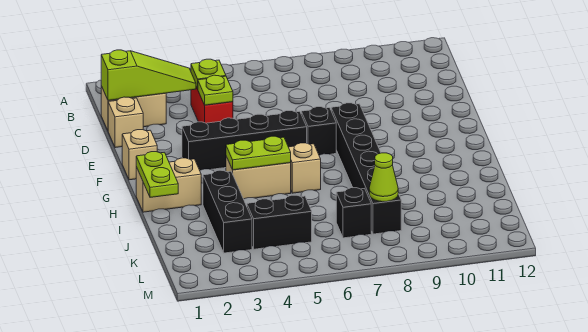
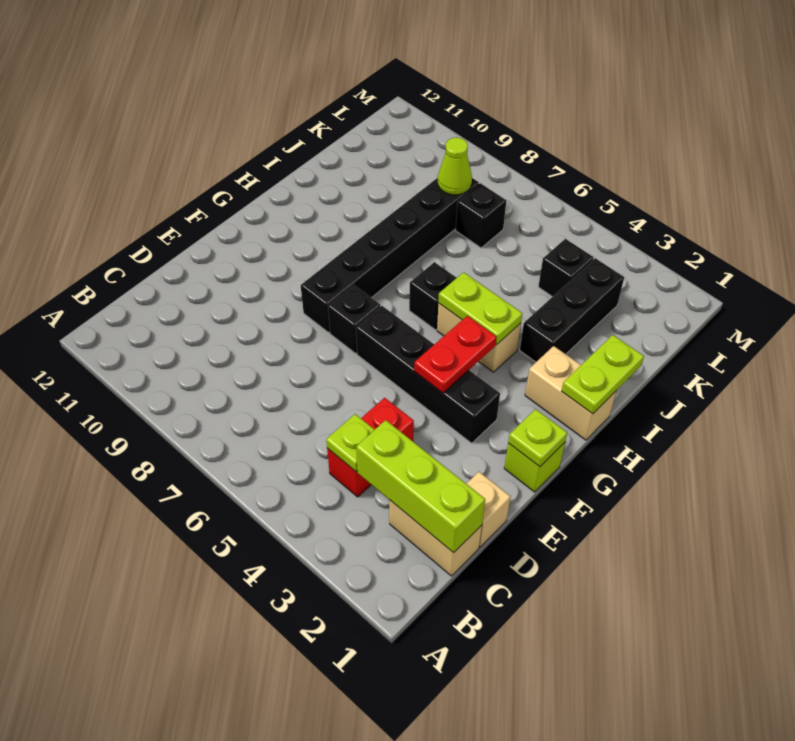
lime slope C1:C3 level 2 top 1 -> lime brick C1:C3 level 2
lime plate D4 level 2 -> lime plate F1 level 2
tan brick F1 level 1 -> lime brick F1 level 1
none -> red plate F4:G4 level 2
tan brick H6 level 1 -> black brick H6 level 1
black brick K4:K5 level 1 -> black brick K4 level 1

